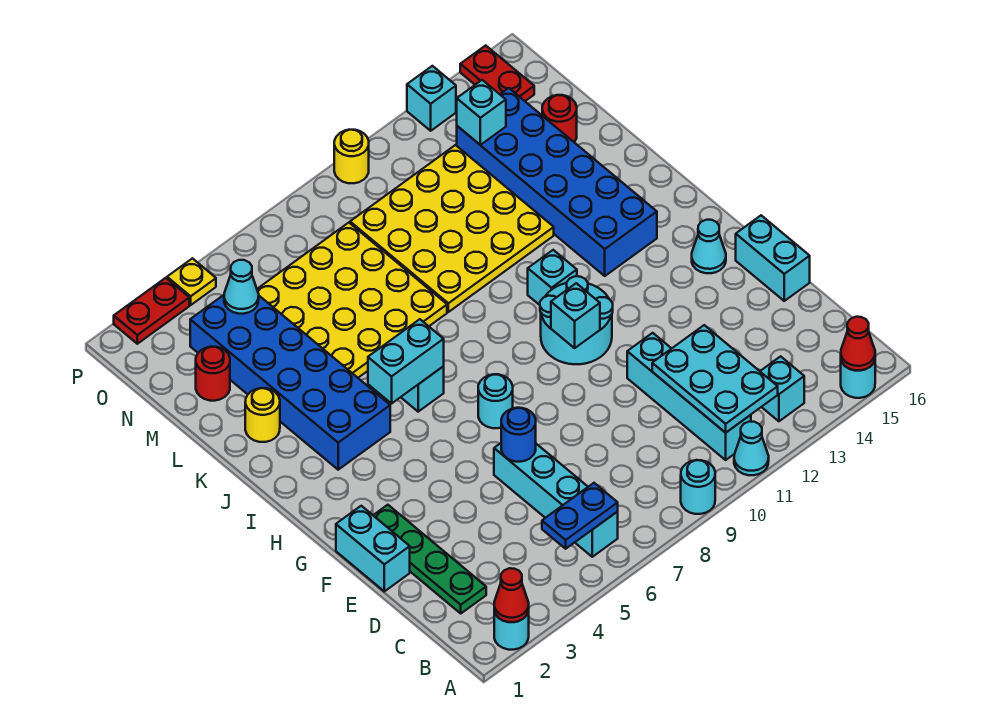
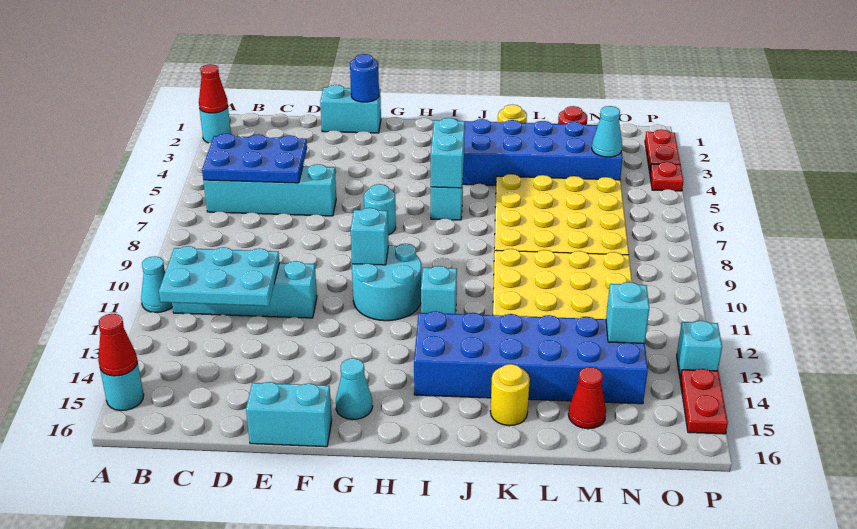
cyan round brick A9 level 1 -> none
blue plate B5:B6 level 2 -> blue plate B5:D6 level 2
cyan brick B13 level 1 -> none
green plate C2:F2 level 1 -> none
blue round brick E6 level 2 -> blue round brick F1 level 2
red round brick M15 level 1 -> red cone M15 level 1
red plate O15:P15 level 1 -> red plate P14:P15 level 1
yellow plate P4 level 1 -> red plate P4 level 1
yellow round brick P10 level 1 -> yellow round brick K15 level 1

